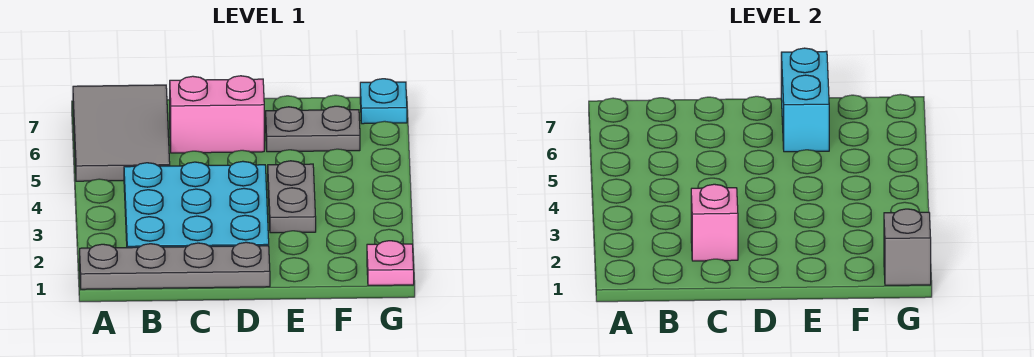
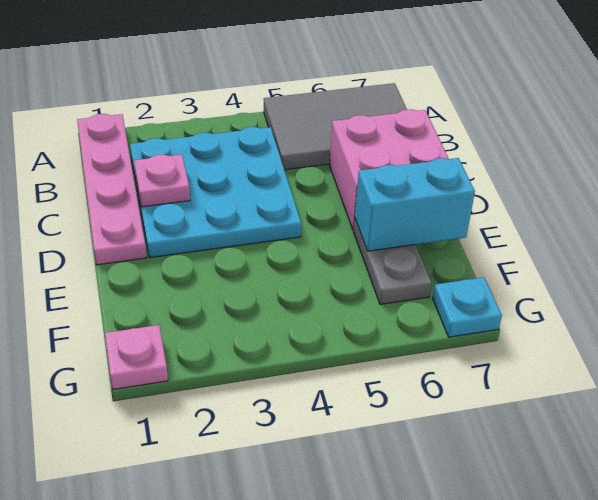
grey plate A1:D1 level 1 -> pink plate A1:D1 level 1
pink brick C2 level 2 -> pink plate C2 level 2
pink brick C6:D6 level 1 -> pink brick C6:D7 level 1
grey plate E3:E4 level 1 -> none
grey brick G1 level 2 -> none

